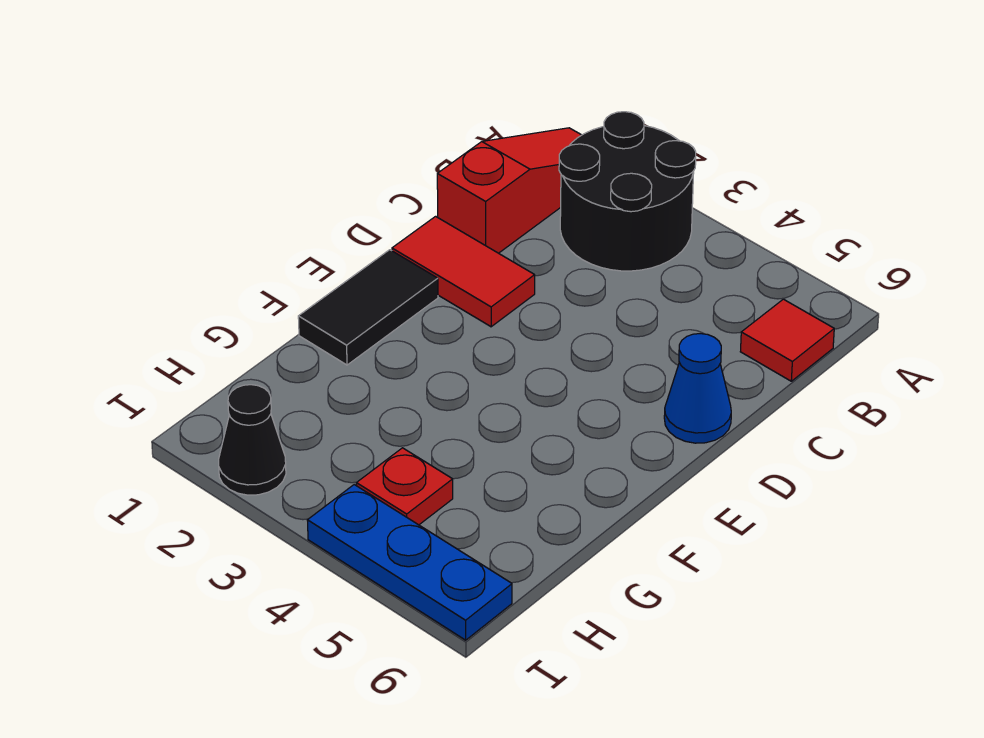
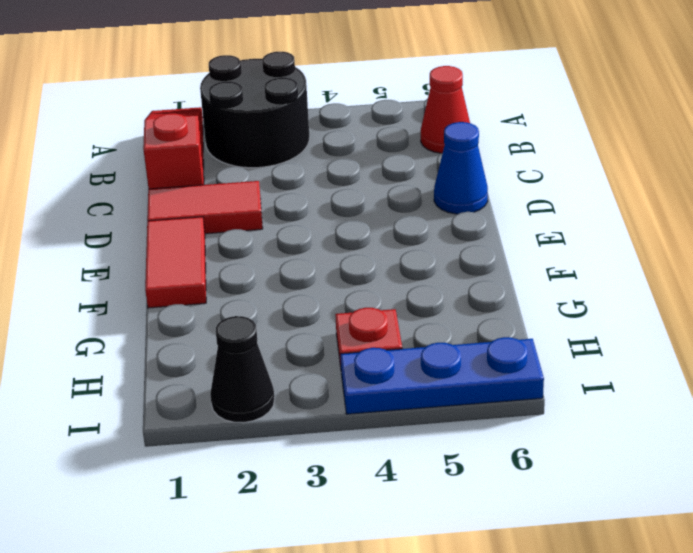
red tile B6 level 1 -> red cone B6 level 1
black tile E1:F1 level 1 -> red tile E1:F1 level 1

